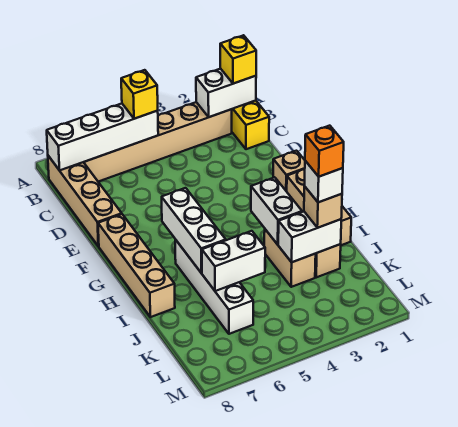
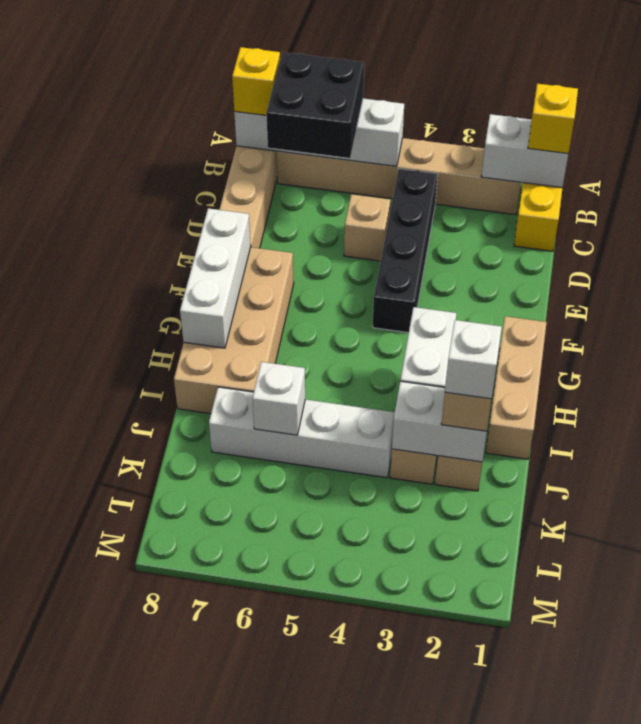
yellow brick B5 level 3 -> yellow brick B8 level 3
none -> black brick B6:C7 level 3
none -> black brick C4:F4 level 1
tan brick F1 level 1 -> tan brick D5 level 1
tan brick F8:I8 level 1 -> tan brick F7:I8 level 1
white brick G6:I6 level 2 -> white brick F8:H8 level 2
white brick H6:K6 level 1 -> white brick J4:J7 level 1
orange brick J2 level 5 -> none
white brick J5:J6 level 2 -> white brick J6 level 2

